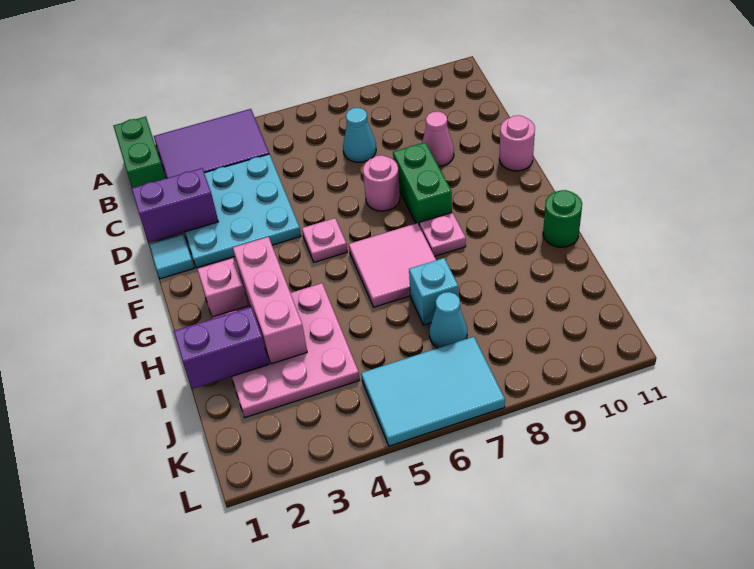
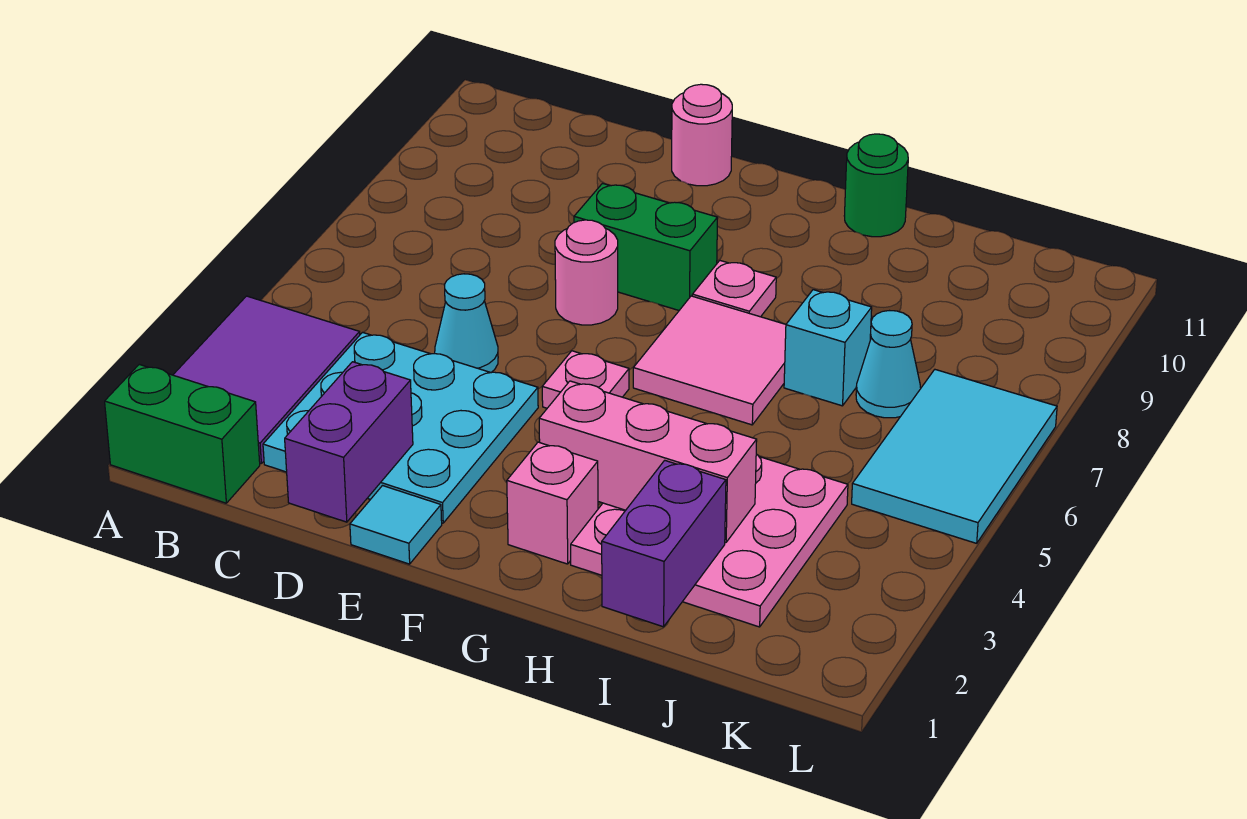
cyan cone C7 level 1 -> cyan cone D5 level 1
pink cone D9 level 1 -> none

